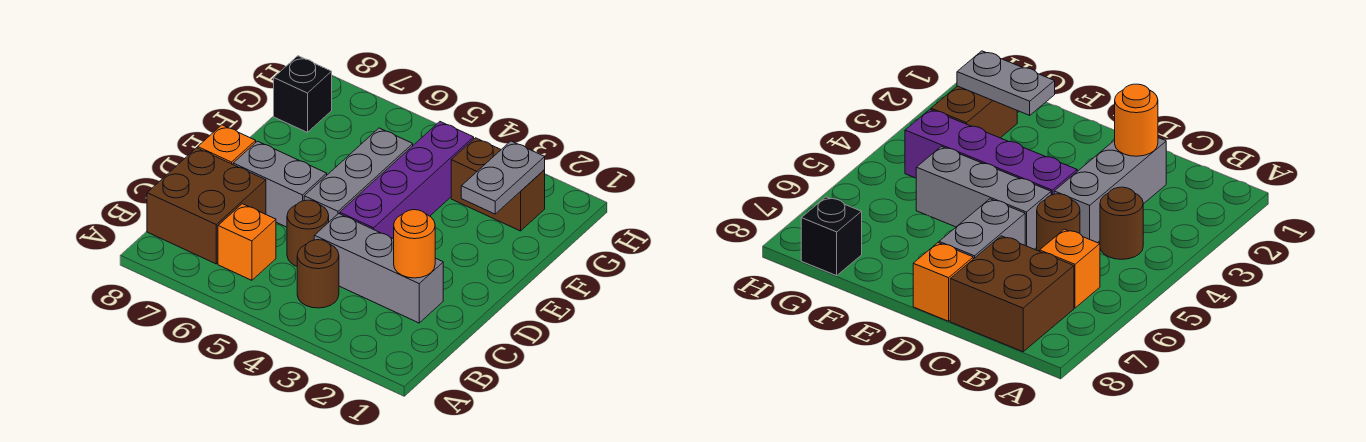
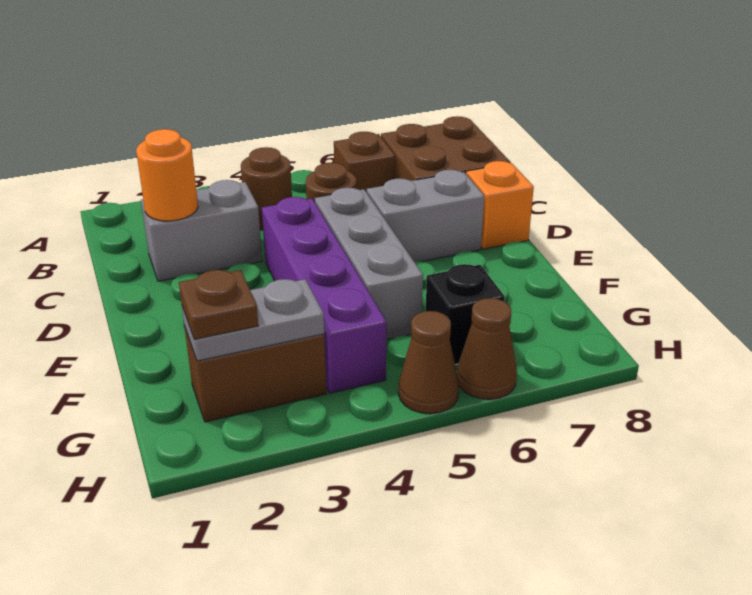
orange brick B6 level 1 -> brown brick B6 level 1
grey brick C2:C4 level 1 -> grey brick C2:C3 level 1
grey plate F2:G2 level 2 -> grey plate G2:G3 level 2
none -> brown plate G2 level 3
black brick G8 level 1 -> black brick G6 level 1
none -> brown cone H5 level 1
none -> brown cone H6 level 1

